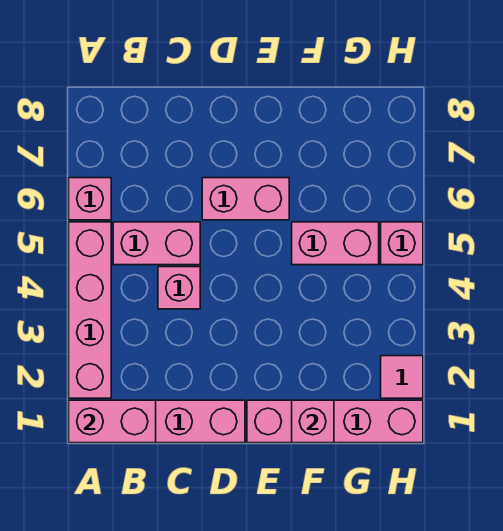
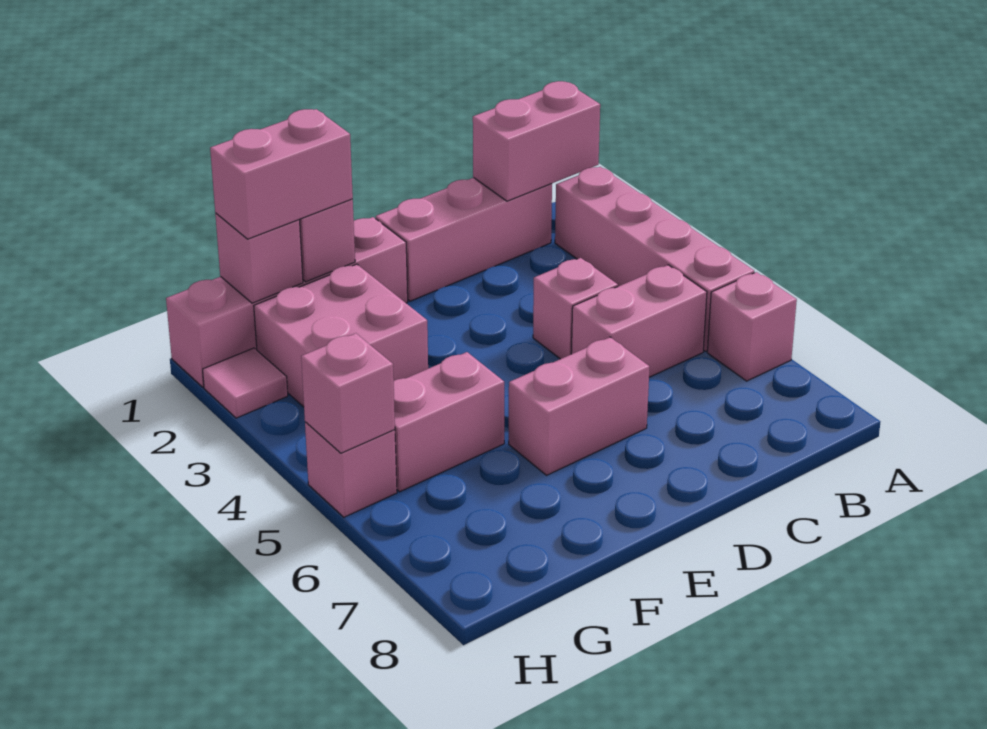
none -> pink brick F1:G1 level 3
none -> pink brick F2:G3 level 1
none -> pink brick G1 level 2
none -> pink brick H5 level 2

